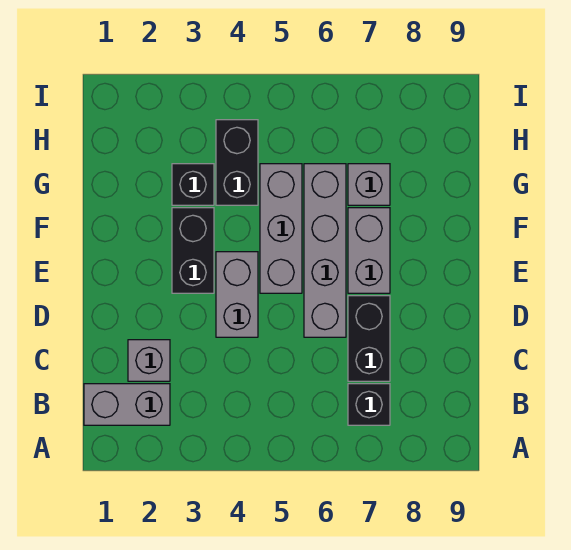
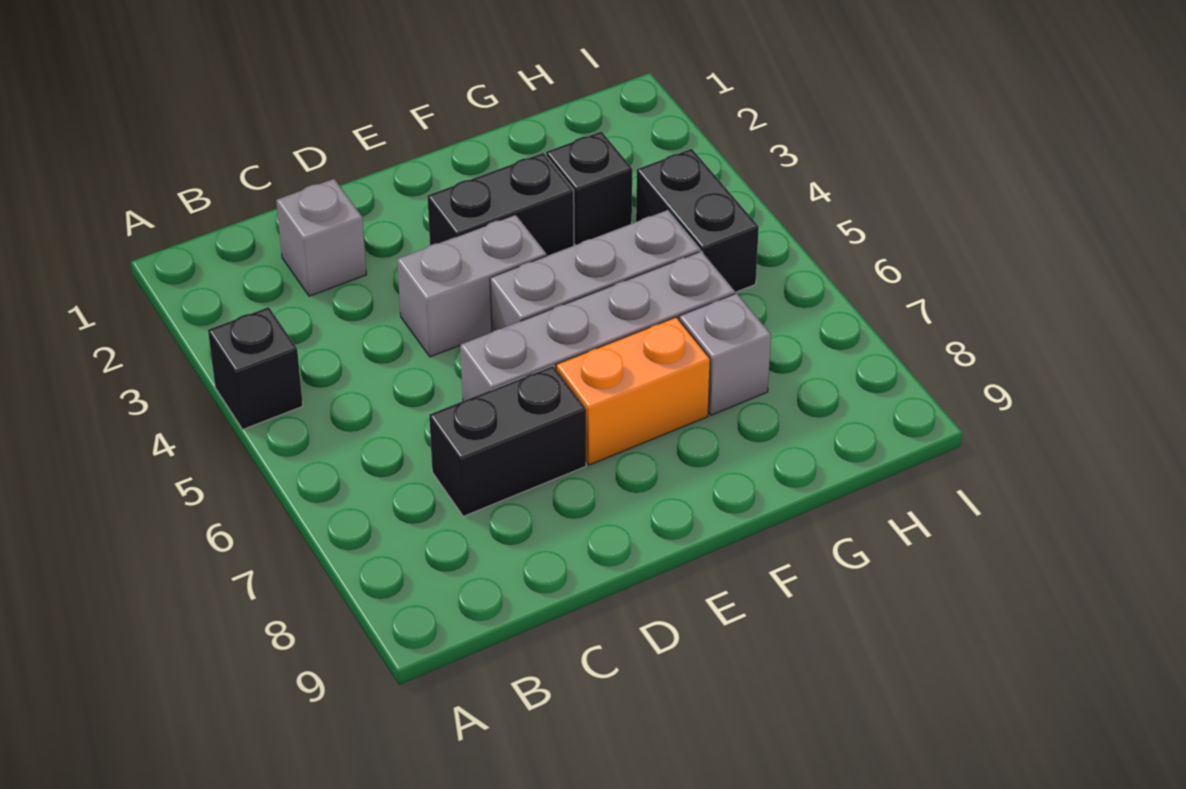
grey brick B1:B2 level 1 -> none
black brick B7 level 1 -> black brick A4 level 1
grey brick E7:F7 level 1 -> orange brick E7:F7 level 1
black brick G4:H4 level 1 -> black brick H4:H5 level 1

